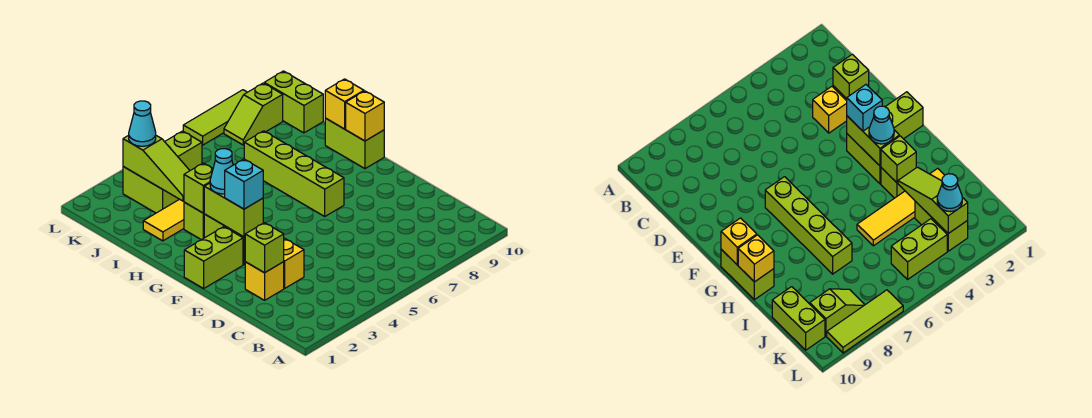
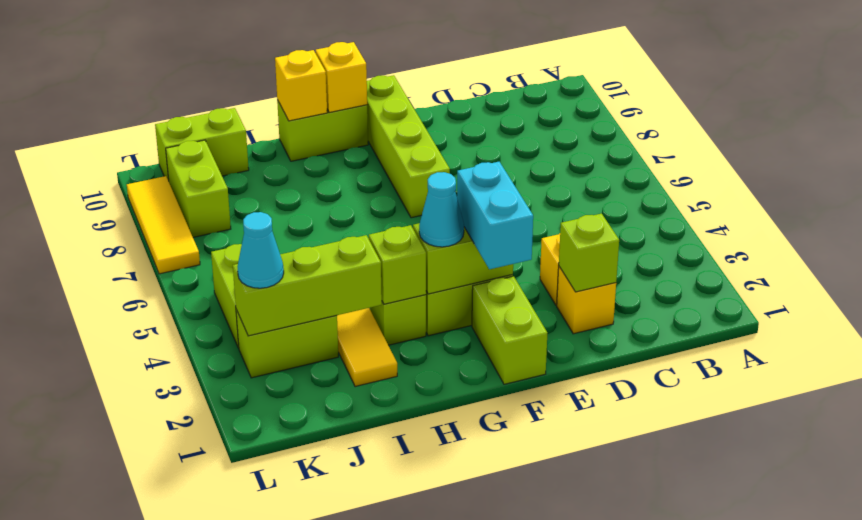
cyan brick F3 level 3 -> cyan brick F2:F3 level 3
lime brick F7:I7 level 1 -> lime brick F7:F10 level 1
lime slope I3:K3 level 2 top K -> lime brick I3:K3 level 2
lime slope K8:K9 level 1 top 9 -> lime brick K8:K9 level 1
lime tile L7:L9 level 1 -> yellow tile L7:L9 level 1

